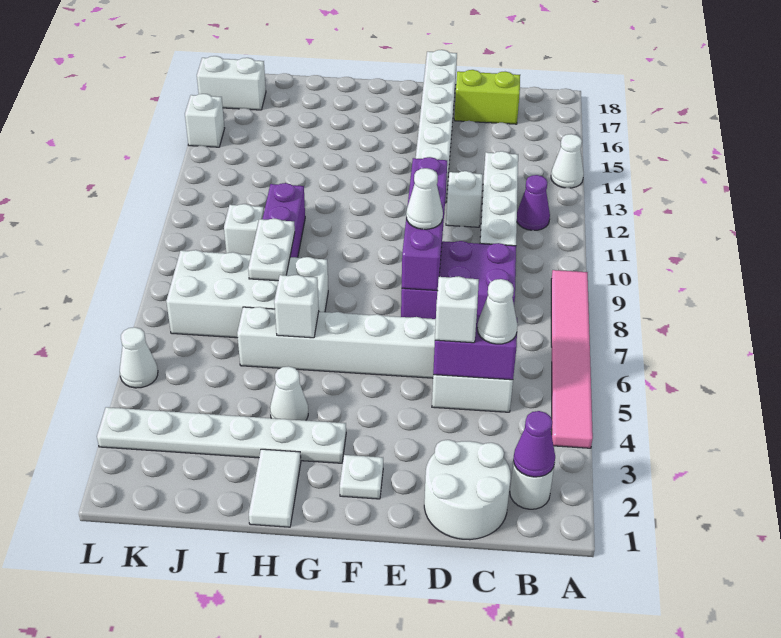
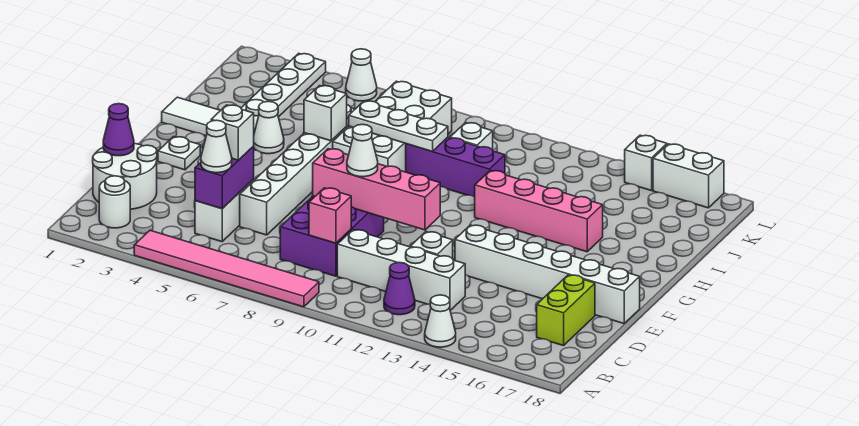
purple cone B2 level 2 -> purple cone D1 level 2
none -> pink brick C9 level 2
purple brick E8:E11 level 2 -> pink brick E8:E11 level 2
none -> pink brick H12:H15 level 1
white plate I8:I9 level 2 -> white plate I7:I9 level 2
white brick K17:L17 level 1 -> white brick L16:L17 level 1

